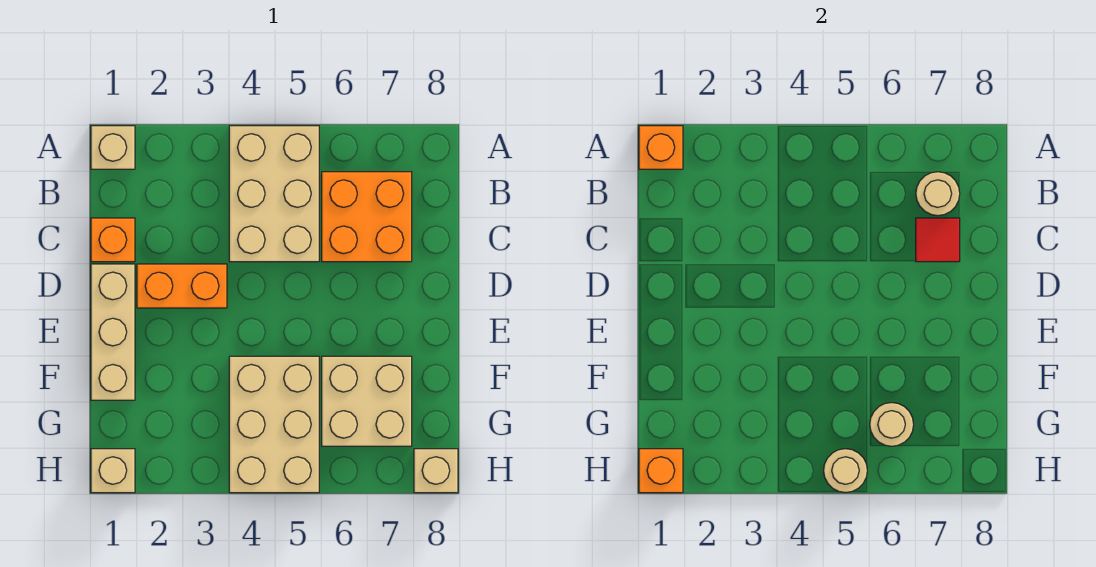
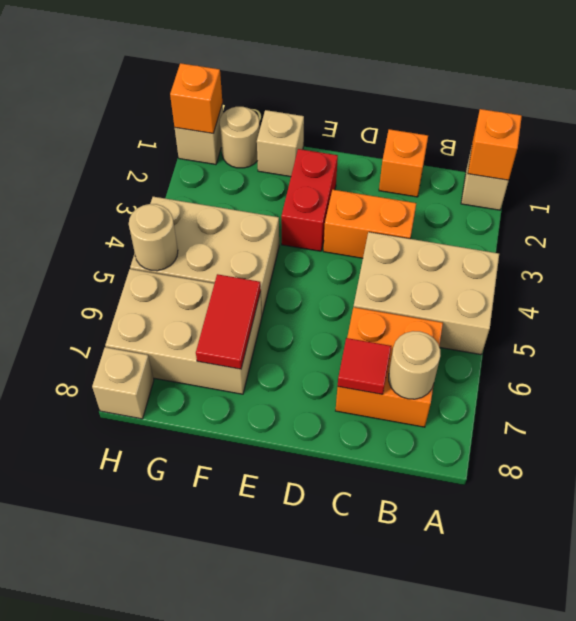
tan brick D1:F1 level 1 -> tan brick F1 level 1
orange brick D2:D3 level 1 -> orange brick C3:D3 level 1
none -> red brick E2:E3 level 1
tan brick F6:G7 level 1 -> tan brick F6:H7 level 1
none -> red tile F6:F7 level 2
tan round brick G6 level 2 -> tan round brick G1 level 1

